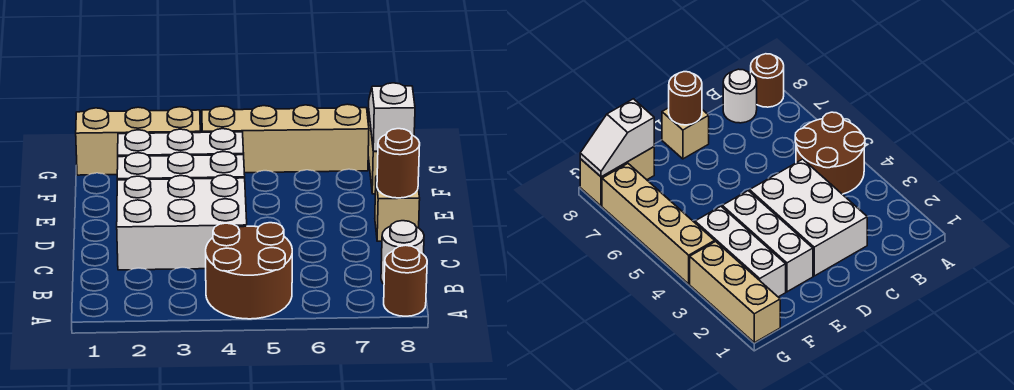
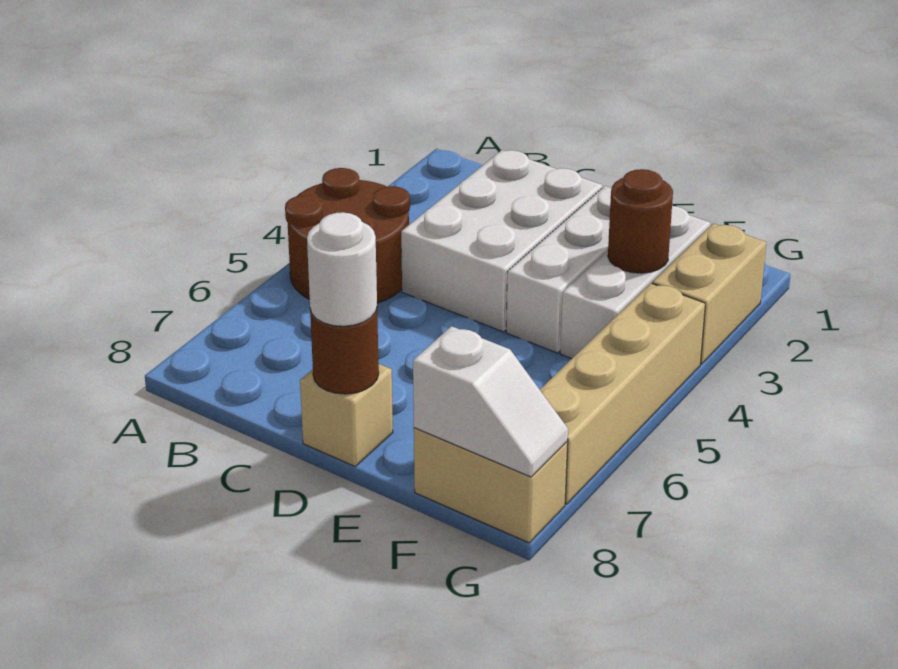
brown round brick A8 level 1 -> brown round brick F3 level 2
white round brick B8 level 1 -> white round brick D8 level 3
tan brick G1:G3 level 1 -> tan brick G2:G3 level 1

